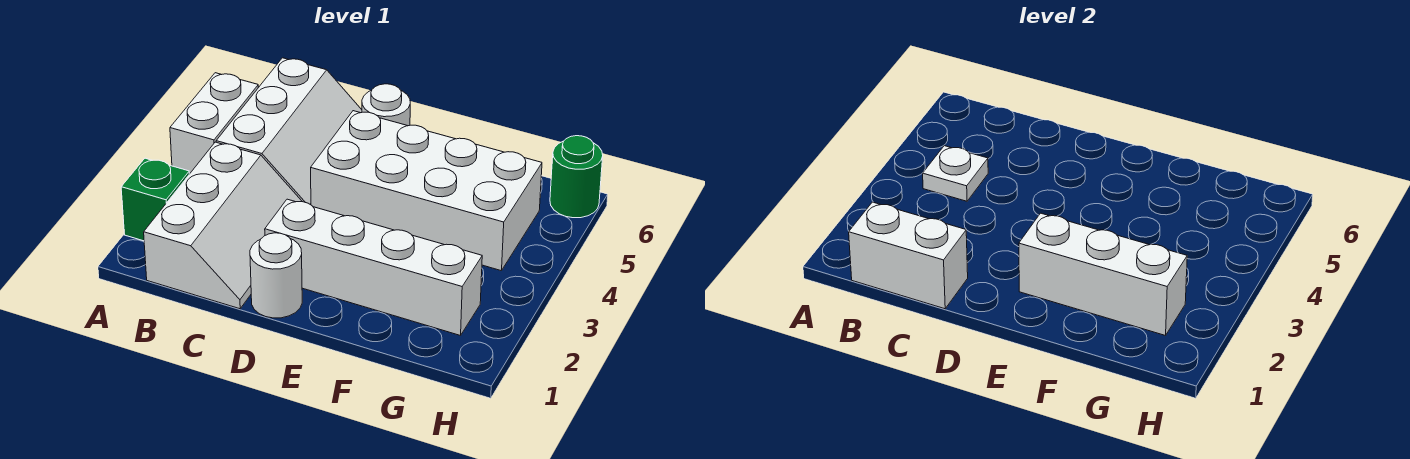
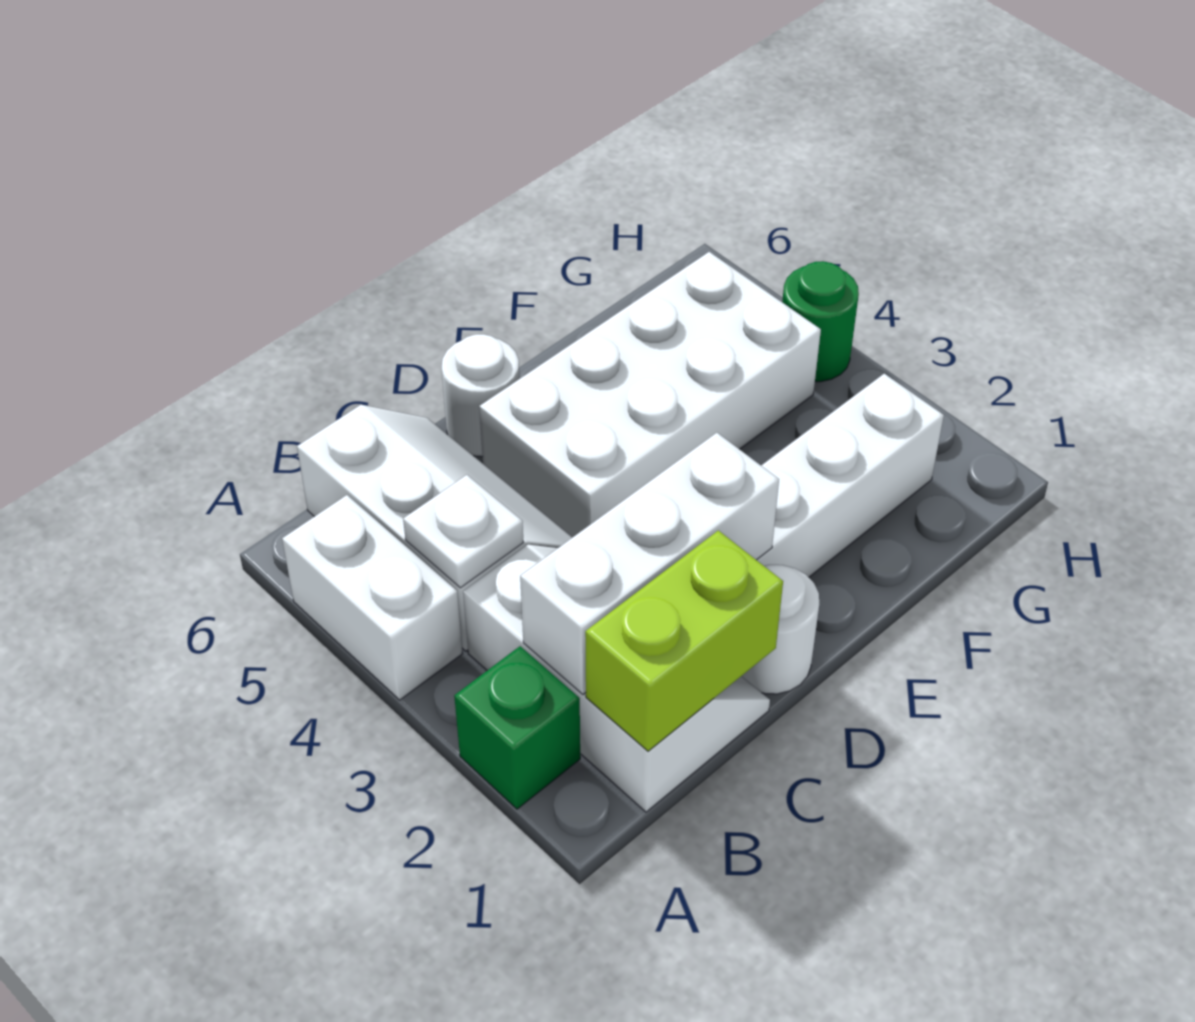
white brick B1:C1 level 2 -> lime brick B1:C1 level 2
white brick E2:G2 level 2 -> white brick B2:D2 level 2
green round brick H6 level 1 -> green round brick H4 level 1

